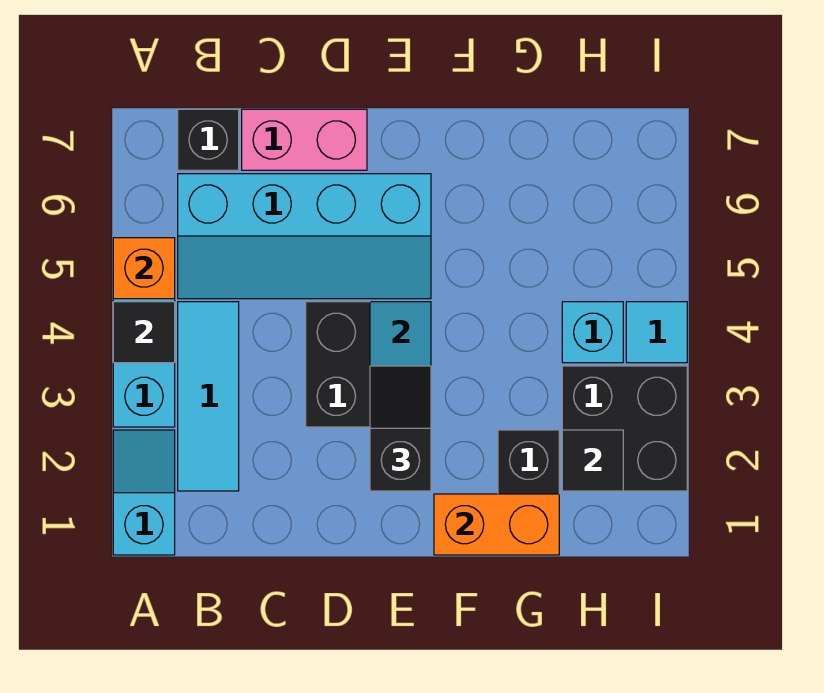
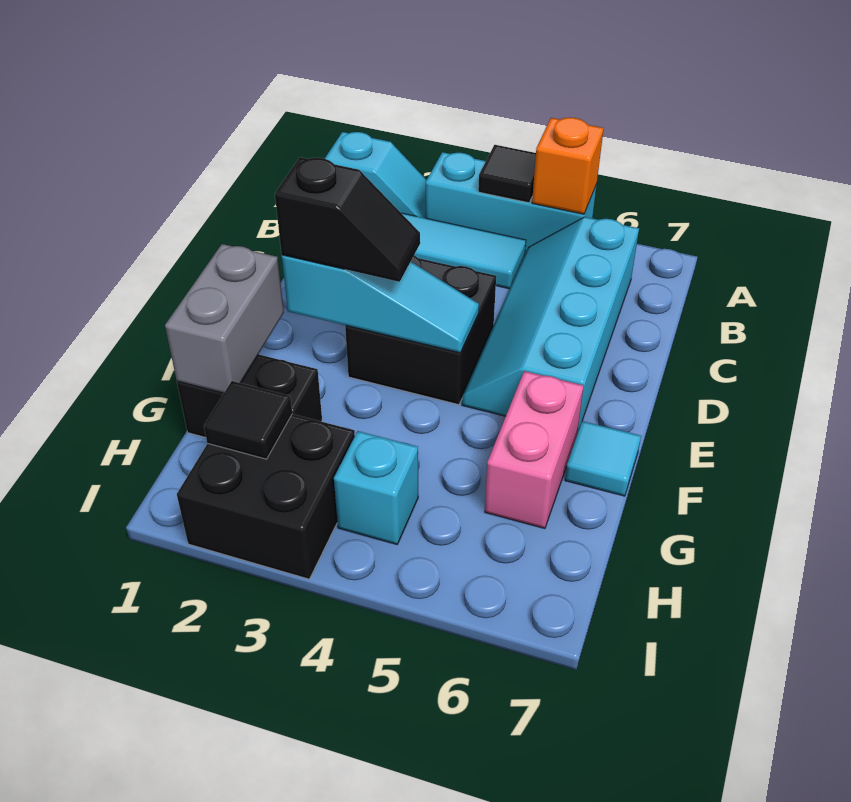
black brick B7 level 1 -> none
pink brick C7:D7 level 1 -> pink brick F6:G6 level 1
orange brick F1:G1 level 2 -> grey brick F1:G1 level 2
cyan tile I4 level 1 -> cyan tile F7 level 1

